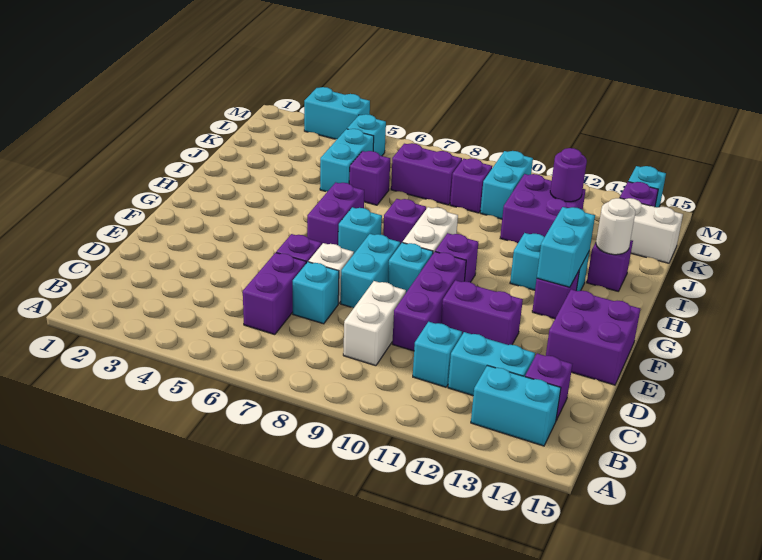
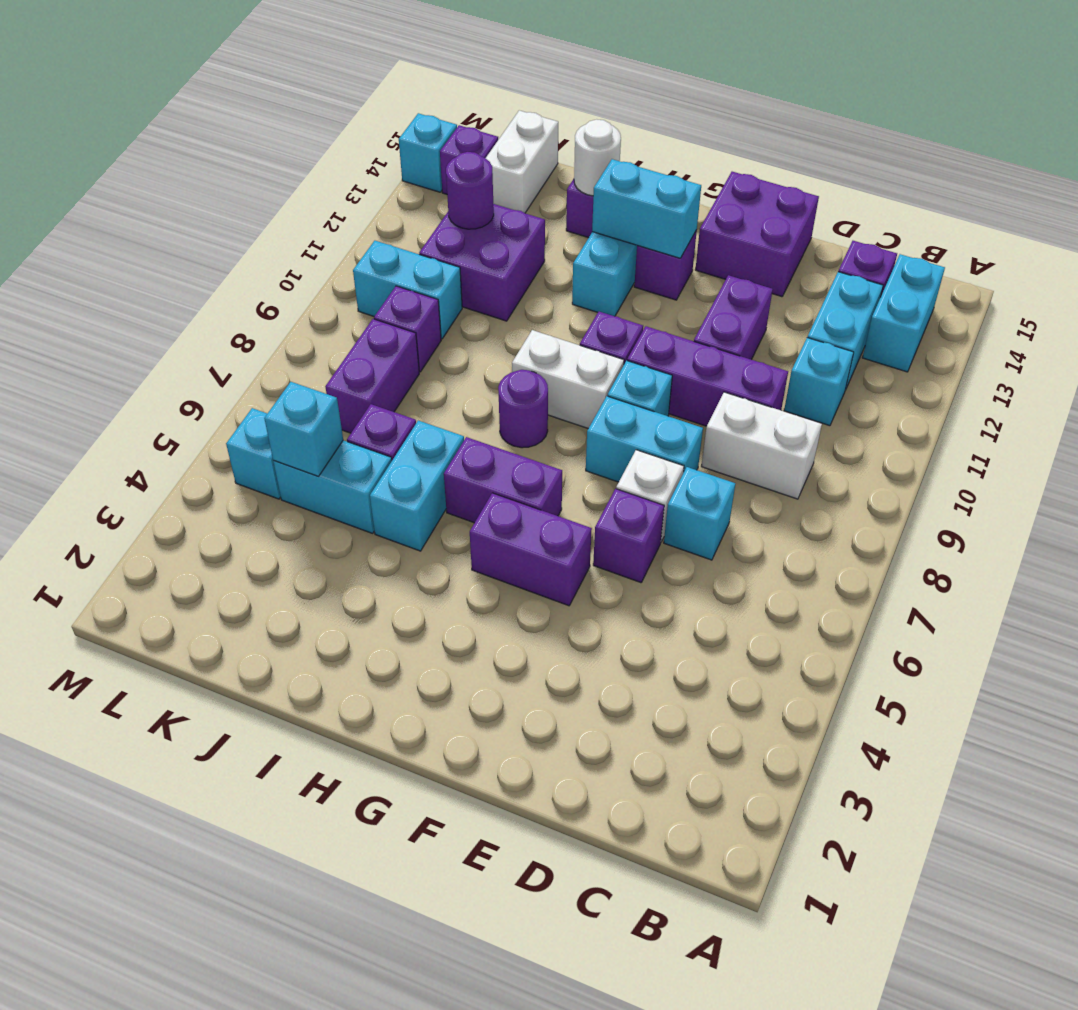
purple brick C6:D6 level 1 -> purple brick F5:G5 level 1
cyan brick G7 level 1 -> cyan brick K5 level 2
purple brick H8 level 1 -> purple round brick H8 level 1
cyan brick M3:M4 level 1 -> cyan brick I5:I6 level 1

